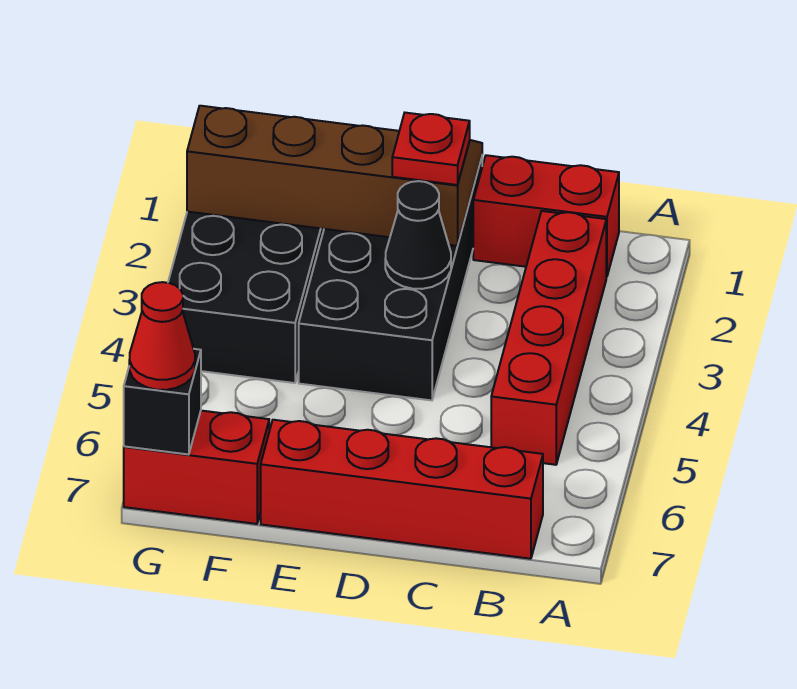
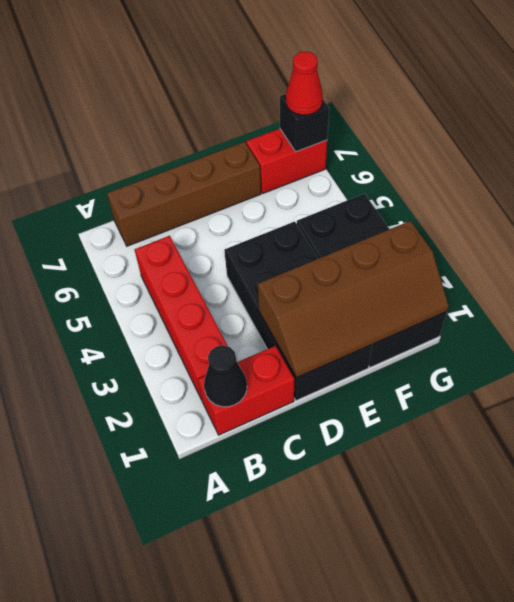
red brick B7:E7 level 1 -> brown brick B7:E7 level 1
red plate D2 level 3 -> none
black cone D3 level 2 -> black cone B1 level 2

